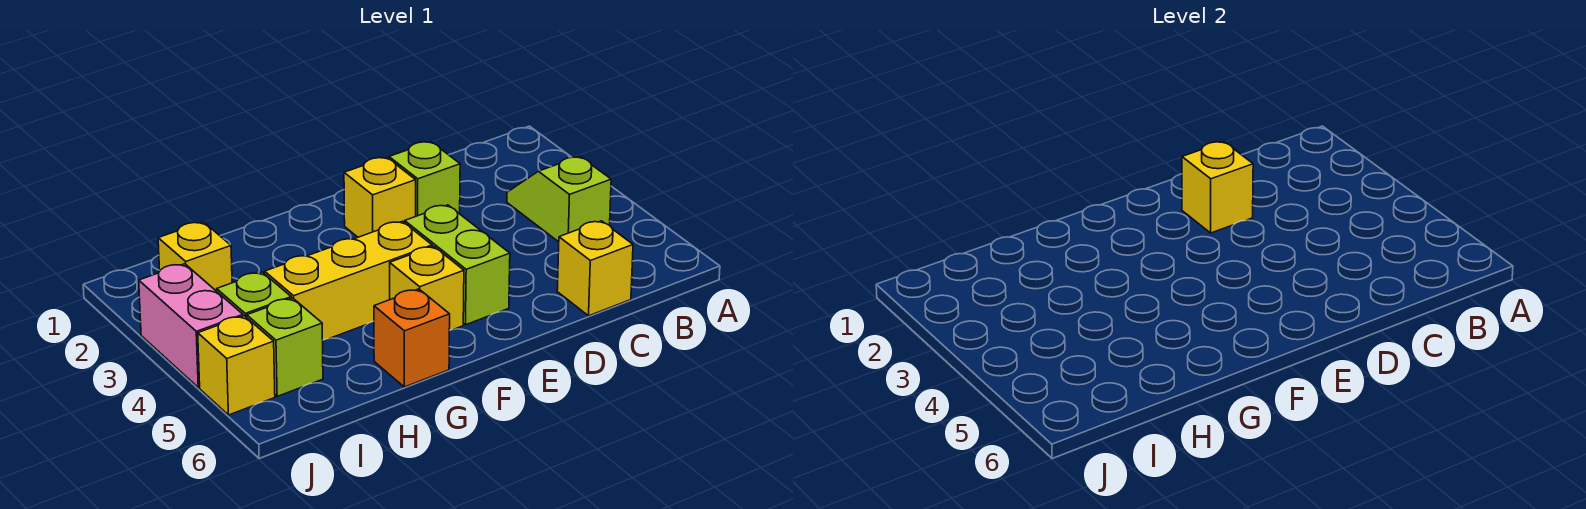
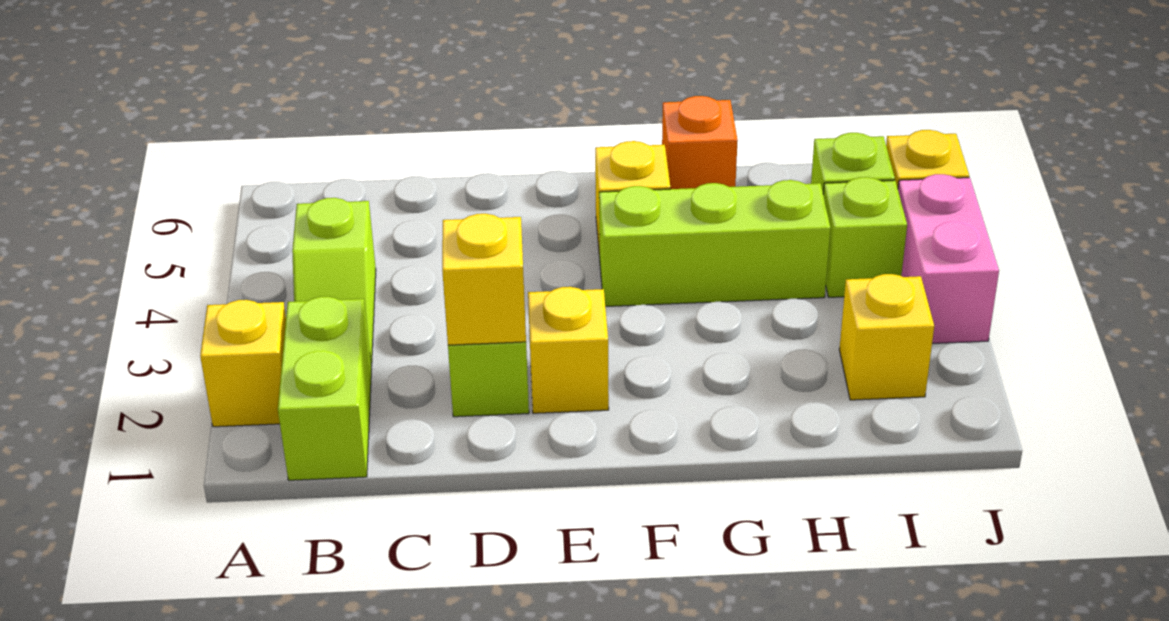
yellow brick C6 level 1 -> yellow brick A2 level 1
lime brick E4:E5 level 1 -> lime brick B1:B2 level 1
yellow brick F4:H4 level 1 -> lime brick F4:H4 level 1

